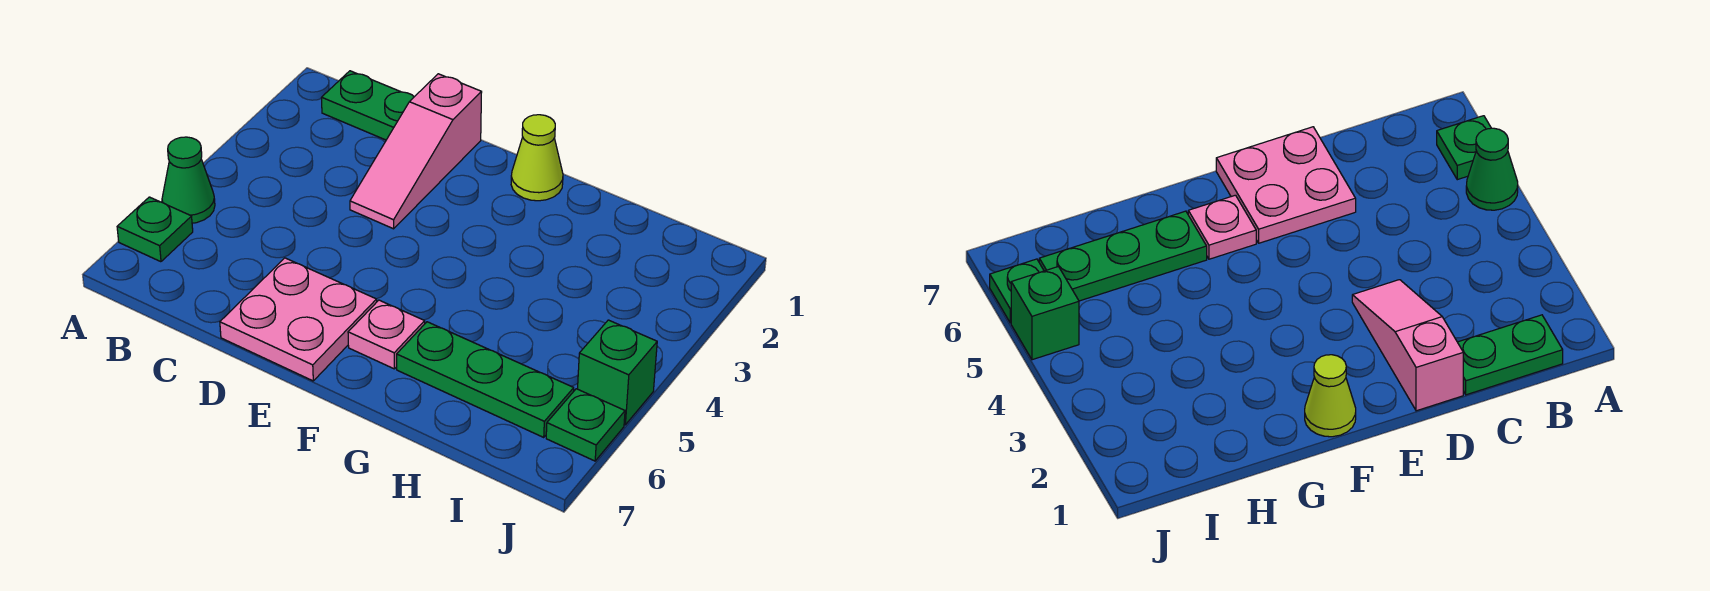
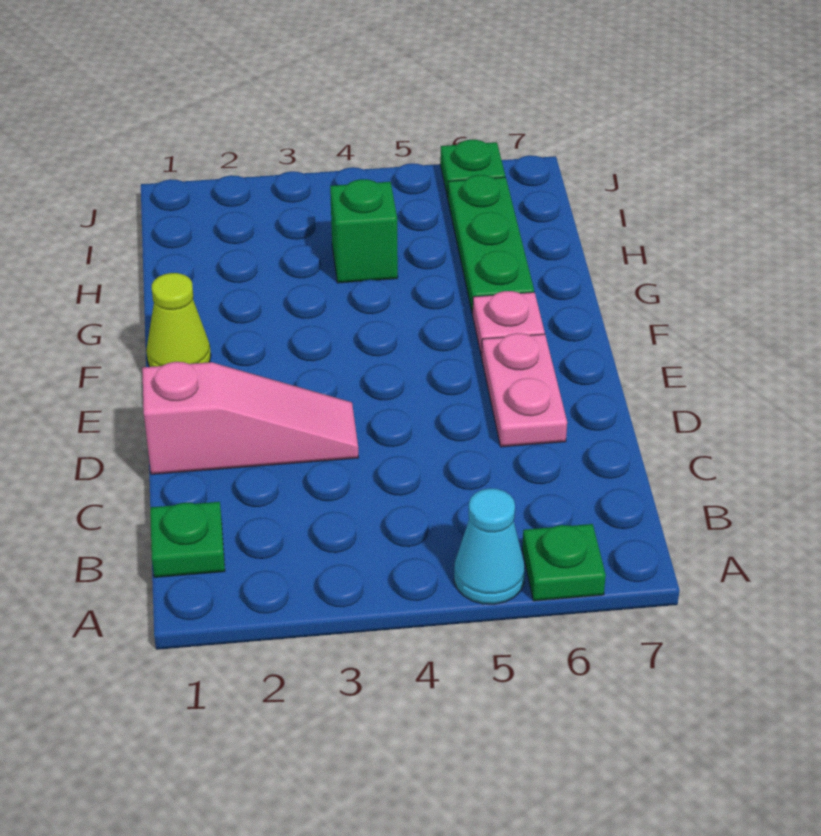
green cone A5 level 1 -> cyan cone A5 level 1
green plate B1:C1 level 1 -> green plate B1 level 1
pink plate D6:E7 level 1 -> pink plate D6:E6 level 1
green brick J5 level 1 -> green brick H4 level 1

